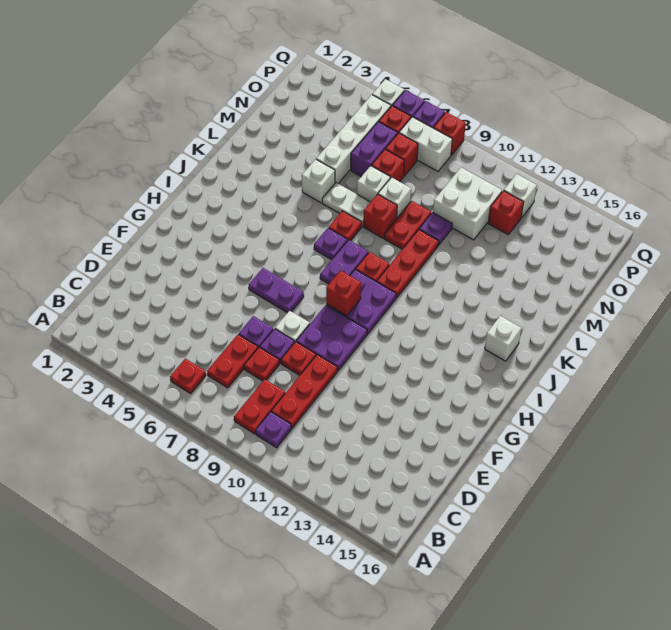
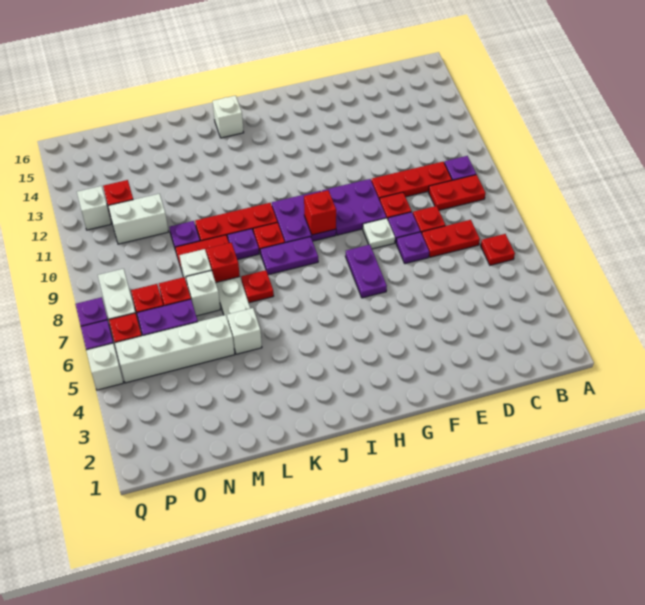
purple plate J7 level 1 -> purple plate K9 level 1
white brick N10:O11 level 1 -> white brick N11:O11 level 1
red brick Q8 level 1 -> none

